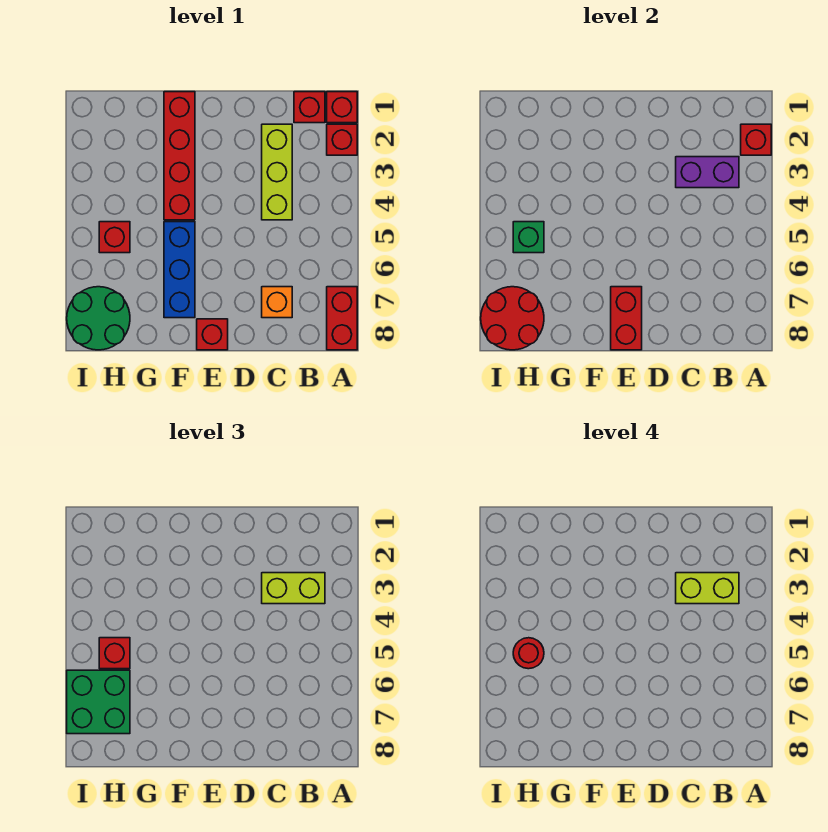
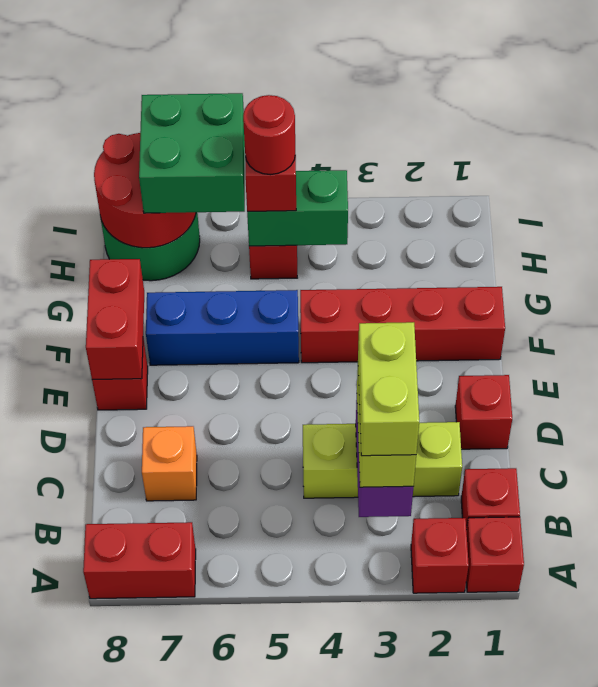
red brick A2 level 2 -> red brick D1 level 1
red brick E7:E8 level 2 -> red brick E8:F8 level 2
green brick H5 level 2 -> green brick H4:H5 level 2

